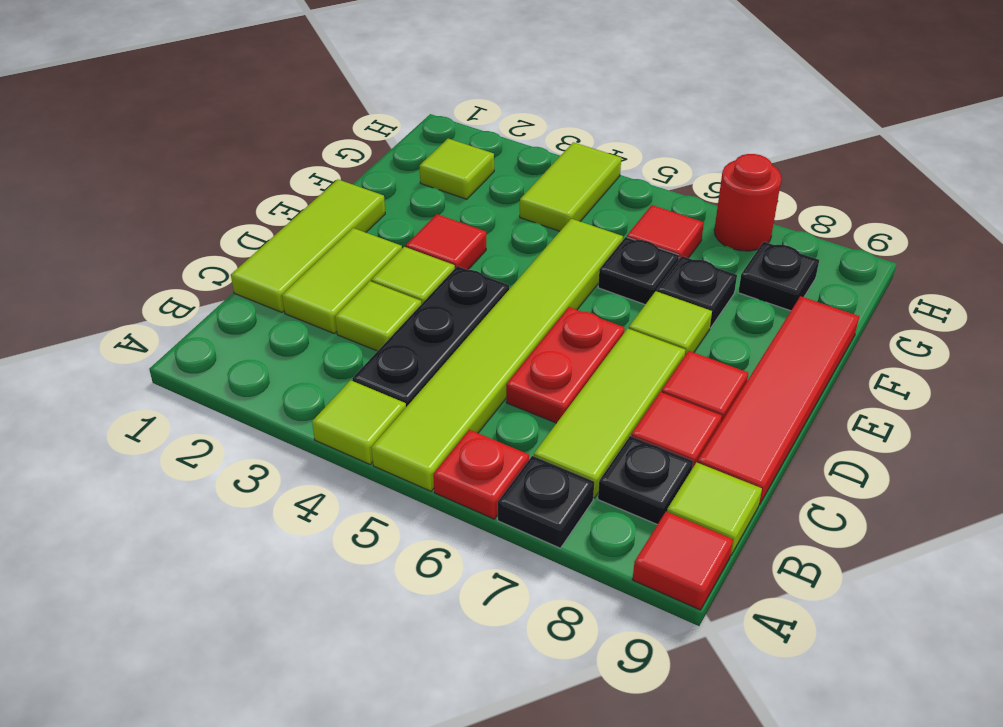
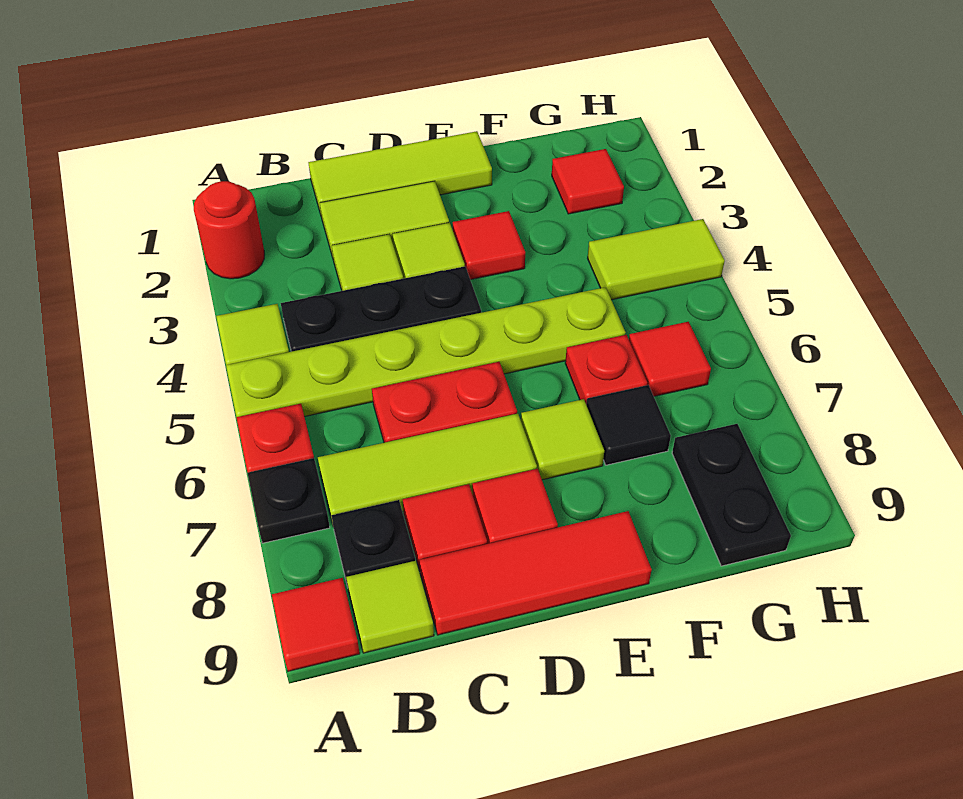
lime tile A5:F5 level 1 -> lime plate A5:F5 level 1
red tile C9:F9 level 1 -> red tile C9:E9 level 1
black plate F6 level 1 -> red plate F6 level 1
black plate F7 level 1 -> black tile F7 level 1
lime tile G2 level 1 -> red tile G2 level 1
black plate G8 level 1 -> black plate G8:G9 level 1
red round brick H7 level 1 -> red round brick A2 level 1

